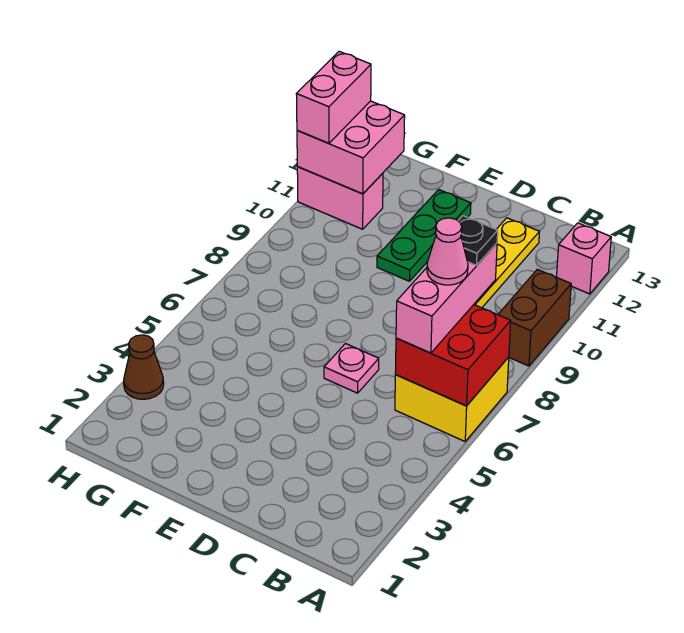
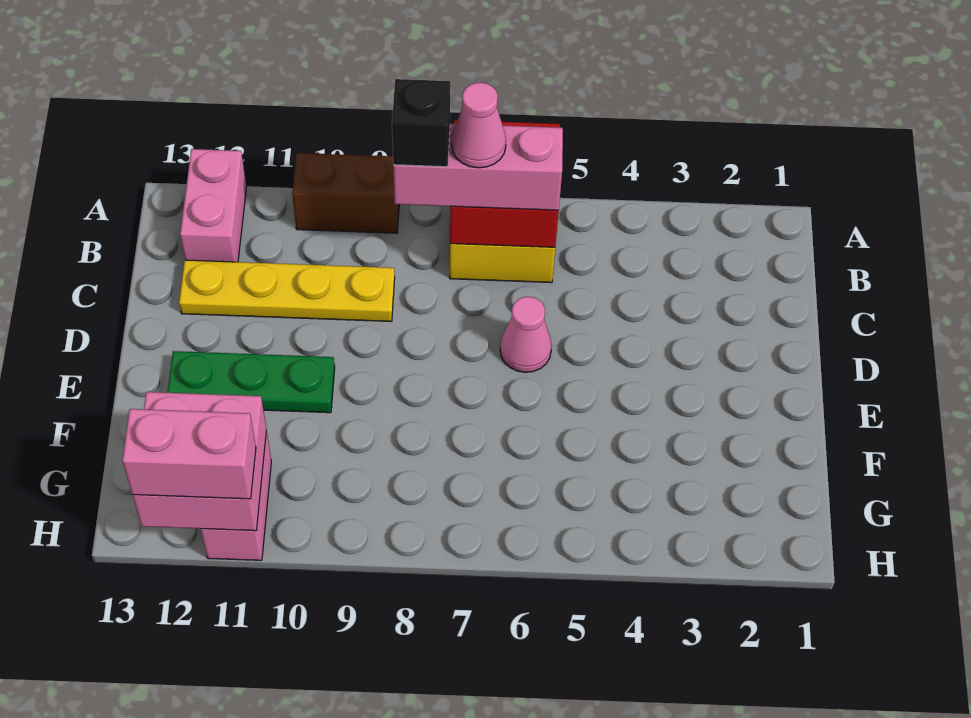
pink brick A12 level 1 -> pink brick A12:B12 level 1
black plate B8 level 4 -> black brick B8 level 4
pink plate D6 level 1 -> pink cone D6 level 1
brown cone H3 level 1 -> none

